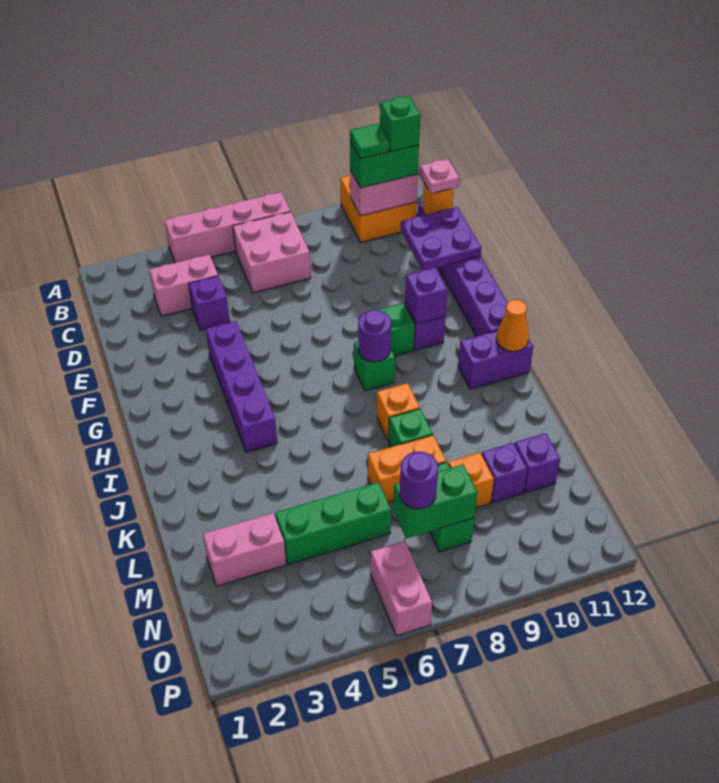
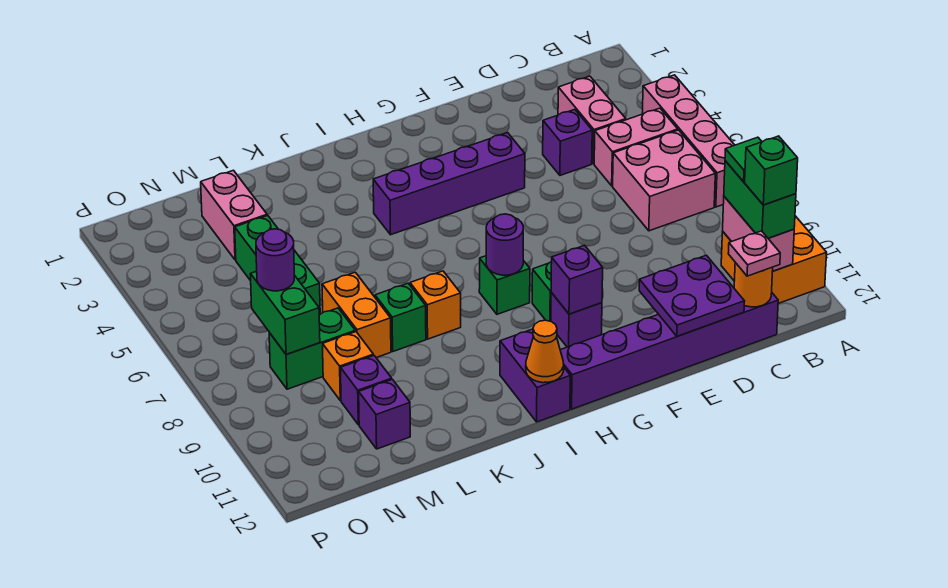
pink brick O6:P6 level 1 -> pink brick B5:C5 level 1

